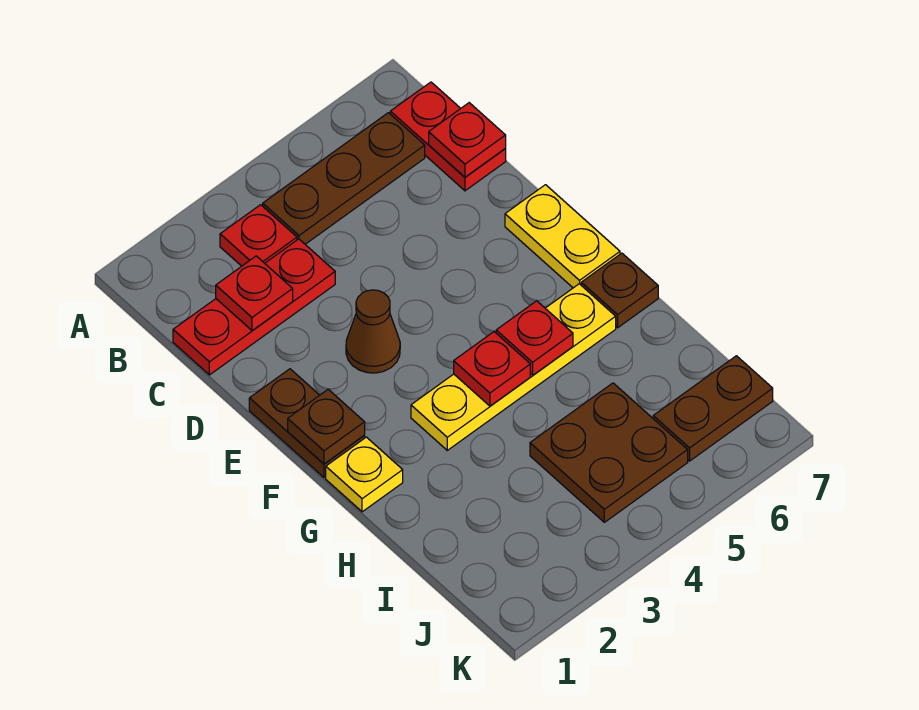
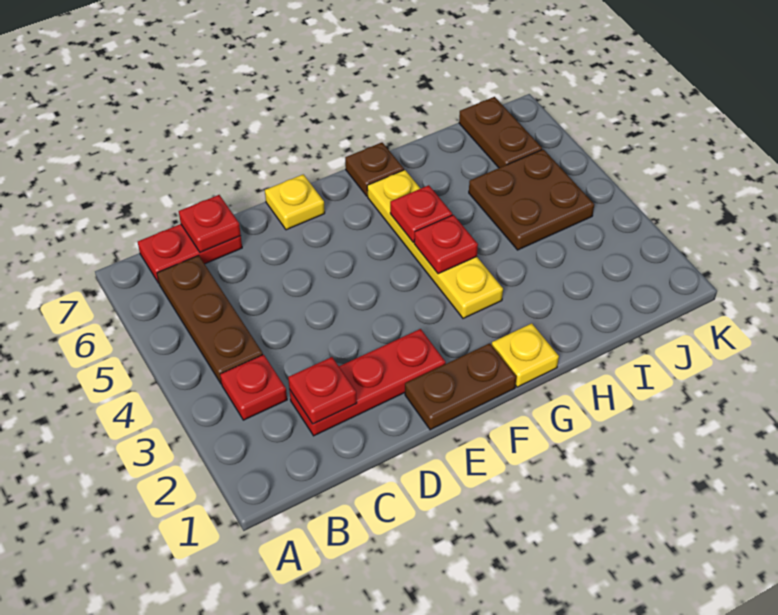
red plate C1:C3 level 1 -> red plate C2:E2 level 1
brown cone E3 level 1 -> none
yellow plate E7:F7 level 1 -> yellow plate E7 level 1
brown plate F1 level 2 -> none

